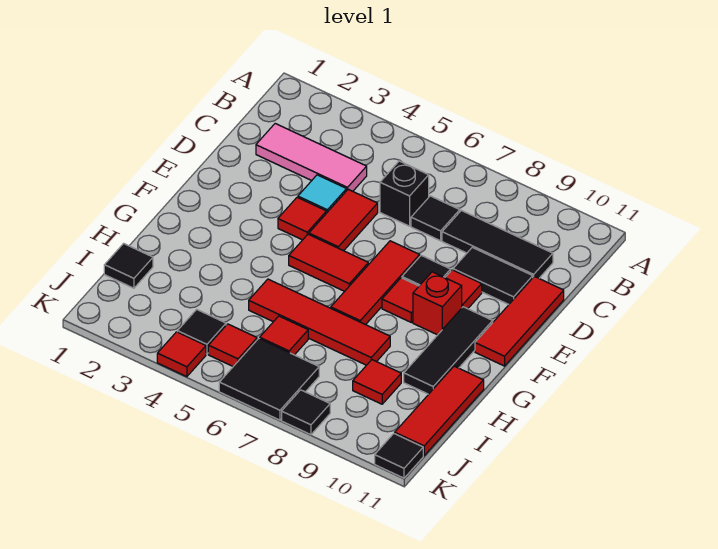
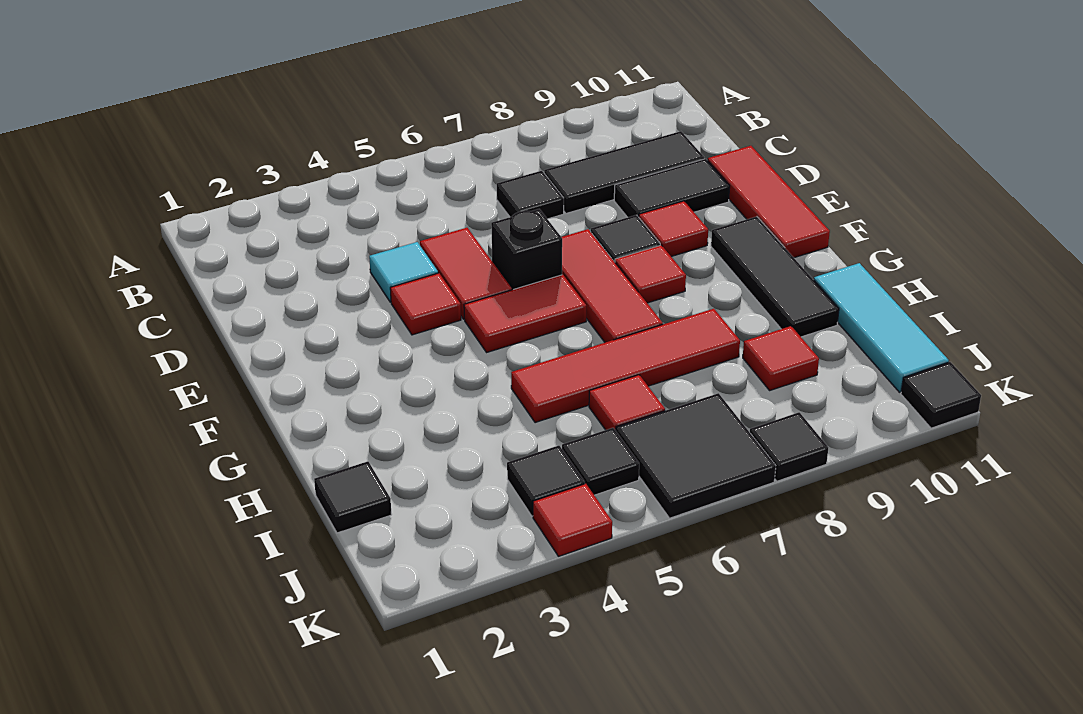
pink tile C2:C4 level 1 -> none
black brick C6 level 1 -> black brick E6 level 1
red brick F9 level 1 -> none
red tile H11:J11 level 1 -> cyan tile H11:J11 level 1
red tile J5 level 1 -> black tile J5 level 1

